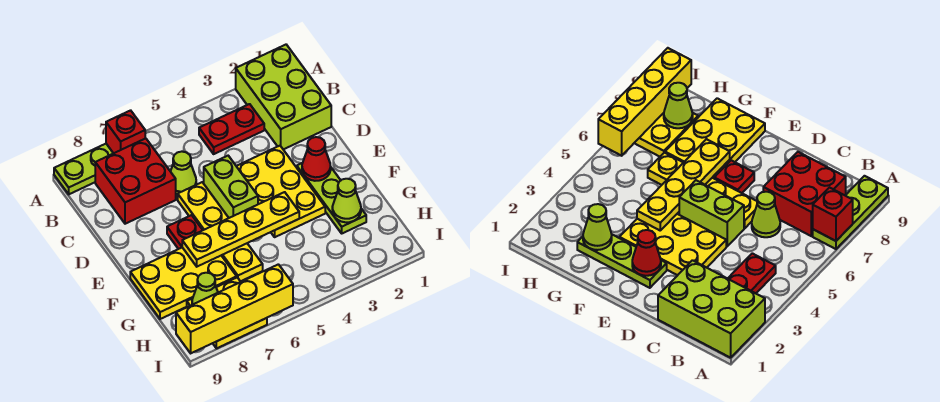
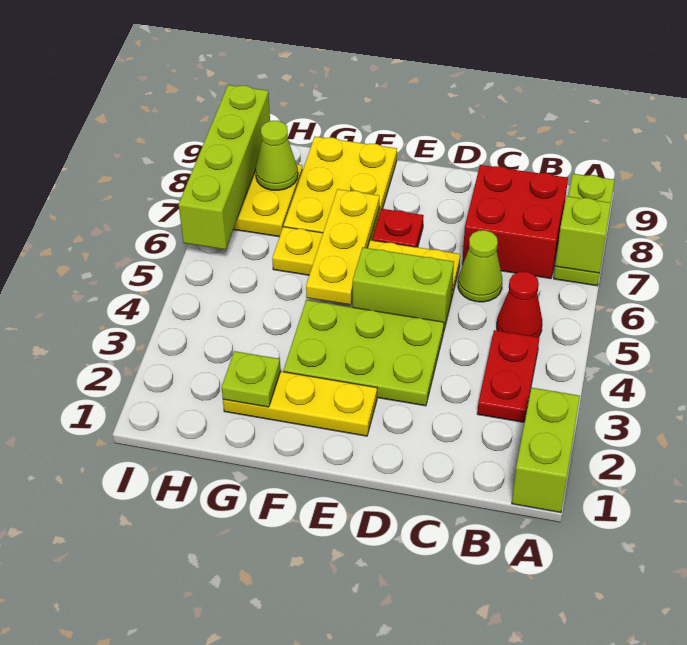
lime brick A1:C2 level 1 -> lime brick A1:A2 level 1
red brick A7 level 2 -> lime brick A7 level 2
yellow plate D3:F4 level 1 -> lime plate D3:F4 level 1
lime plate E2:G2 level 1 -> yellow plate E2:G2 level 1
red cone E2 level 2 -> red cone B5 level 1
yellow plate F4:F7 level 2 -> yellow plate F5:F7 level 2
lime cone G2 level 2 -> lime plate G2 level 2
yellow brick I6:I9 level 2 -> lime brick I6:I9 level 2

